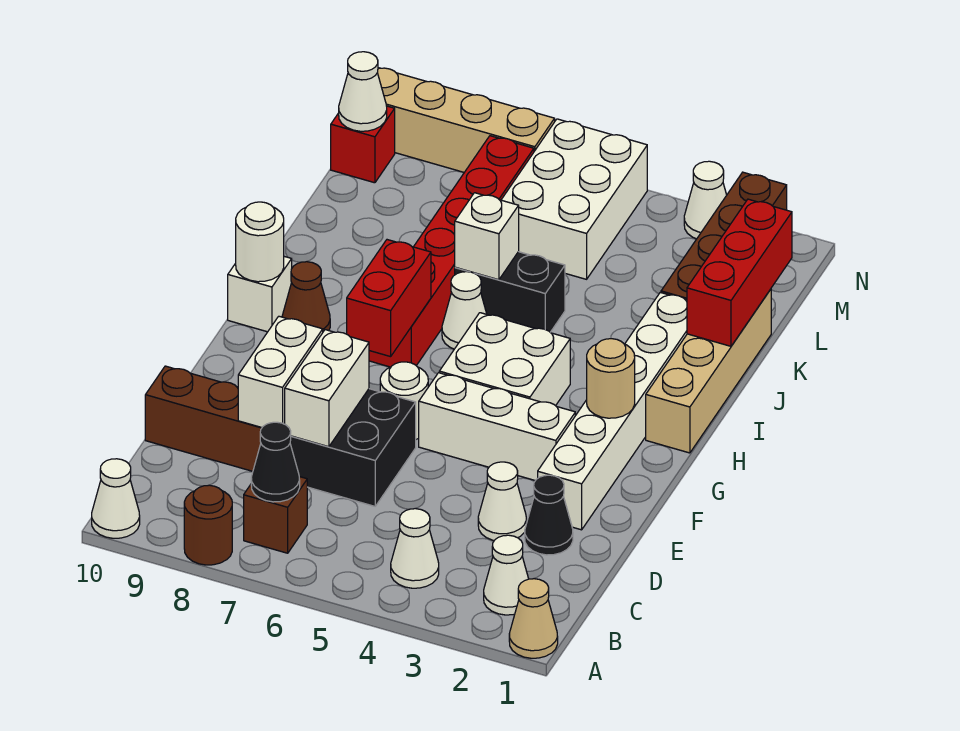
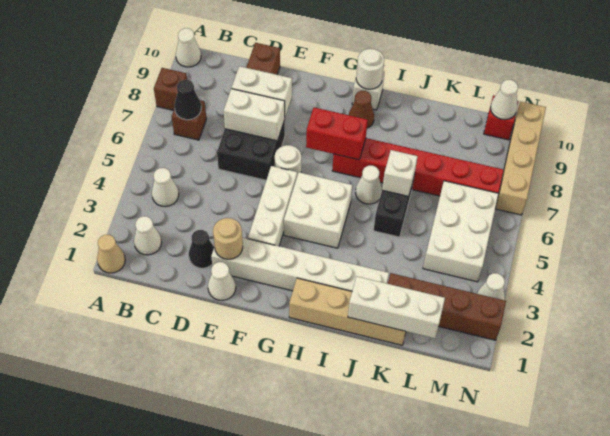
brown round brick A8 level 1 -> brown brick A8 level 1
white cone D3 level 1 -> white cone E1 level 1
tan round brick G2 level 2 -> tan round brick E2 level 2
red brick J1:L1 level 2 -> white brick J1:L1 level 2
white brick L5:N6 level 1 -> white brick L4:M6 level 1

